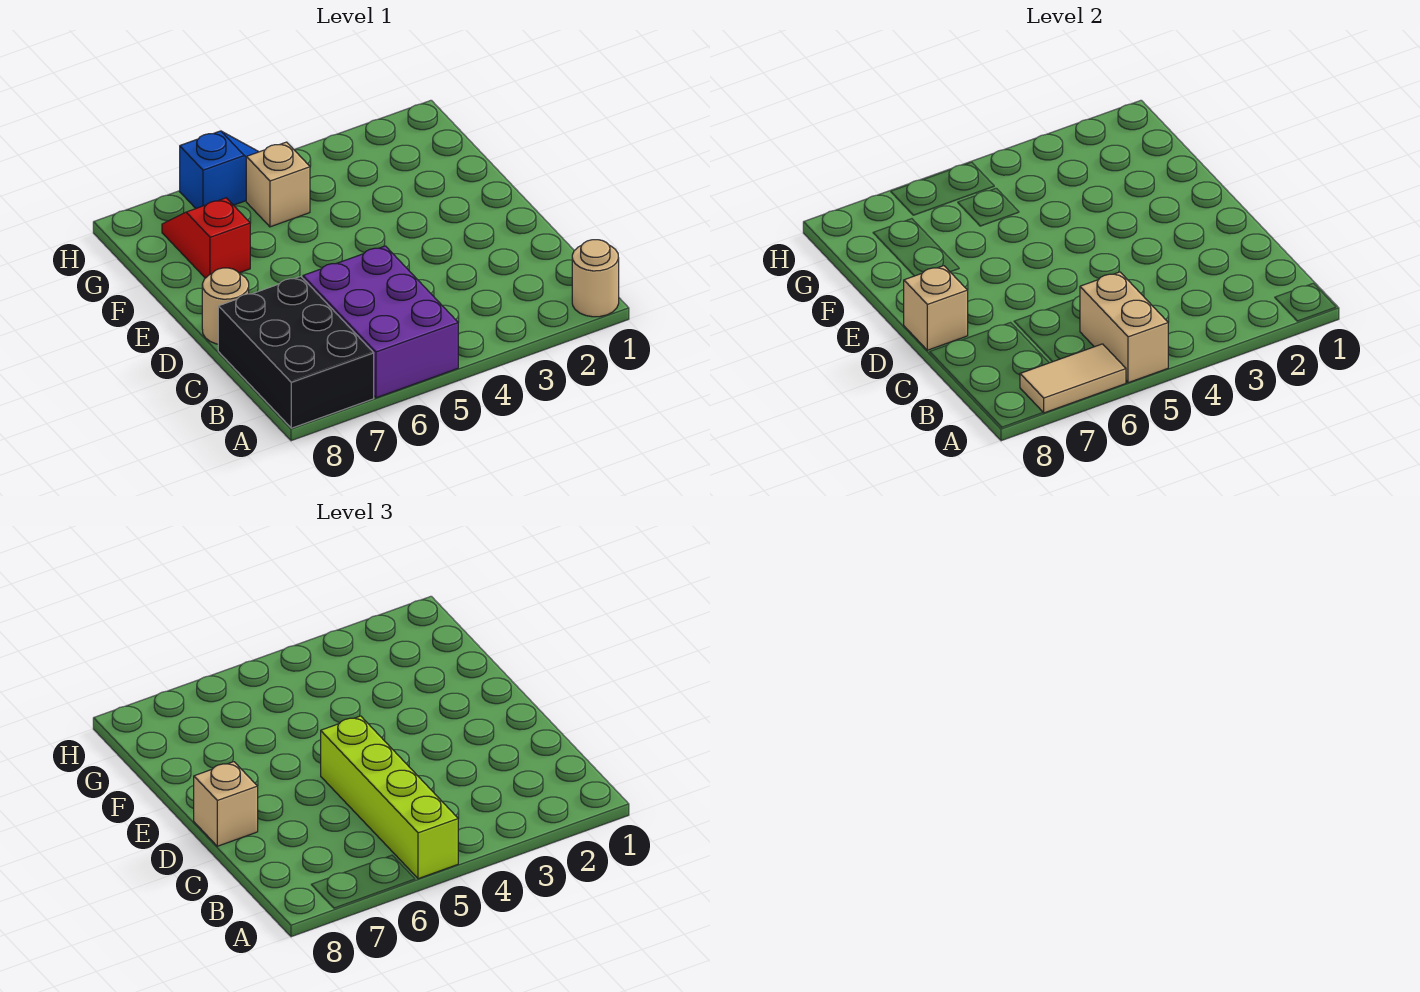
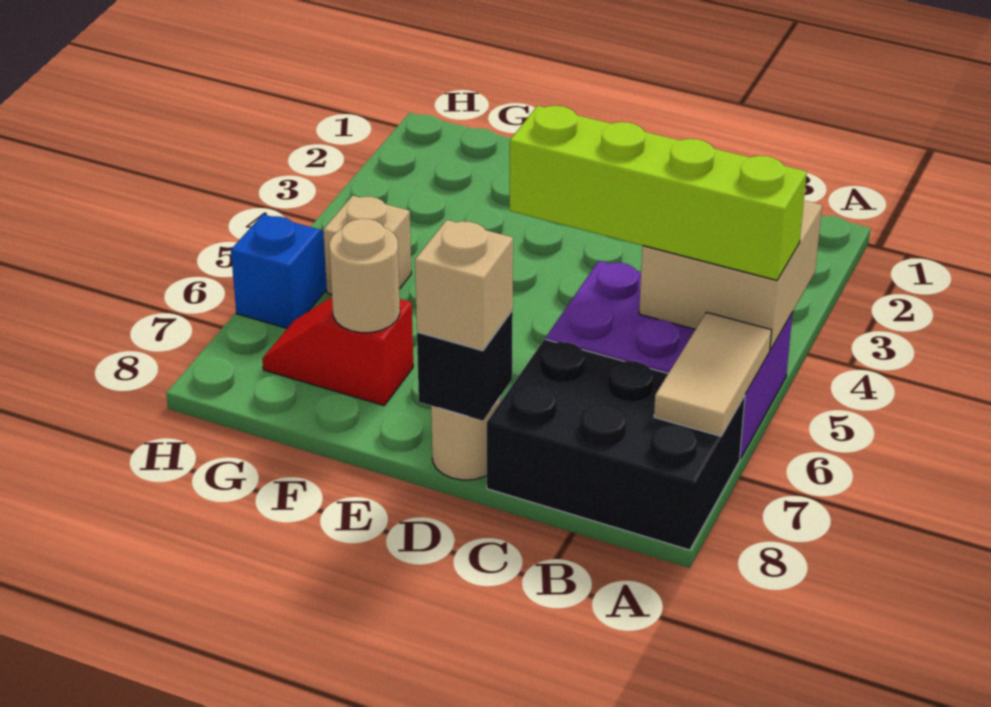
tan round brick A1 level 1 -> tan round brick F7 level 2
tan brick A5:B5 level 2 -> tan brick A4:B5 level 2
tan brick D8 level 2 -> black brick D8 level 2

